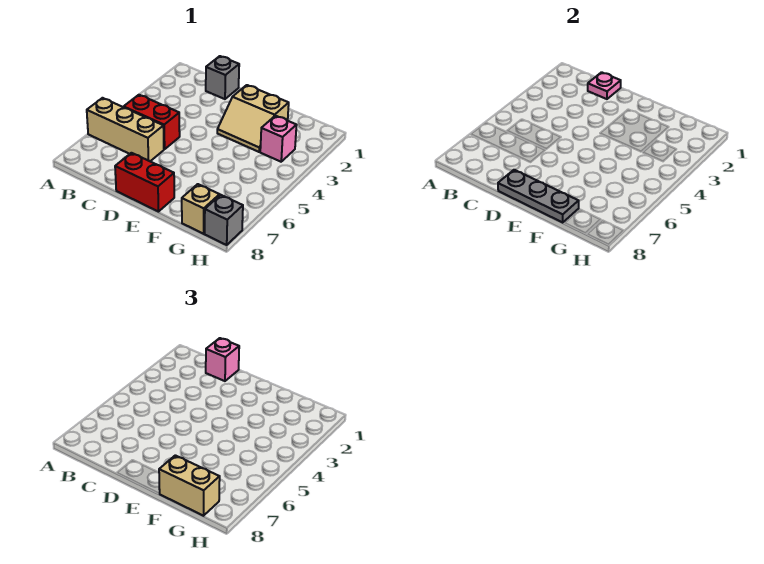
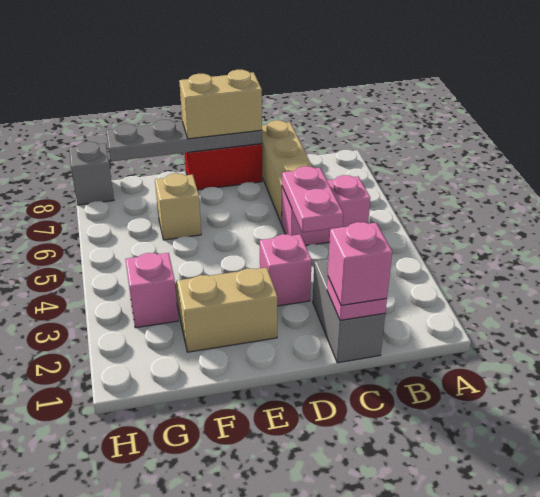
tan brick A6:C6 level 1 -> tan brick C6:C8 level 1
red brick B5:C5 level 1 -> pink brick B5:C5 level 1
grey brick C1 level 1 -> grey brick C1:C2 level 1
none -> pink plate C4:C5 level 2
none -> pink brick D3 level 1
grey plate D8:F8 level 2 -> grey plate D8:G8 level 2
tan brick F8:G8 level 3 -> tan brick D8:E8 level 3
tan brick G8 level 1 -> tan brick F6 level 1

